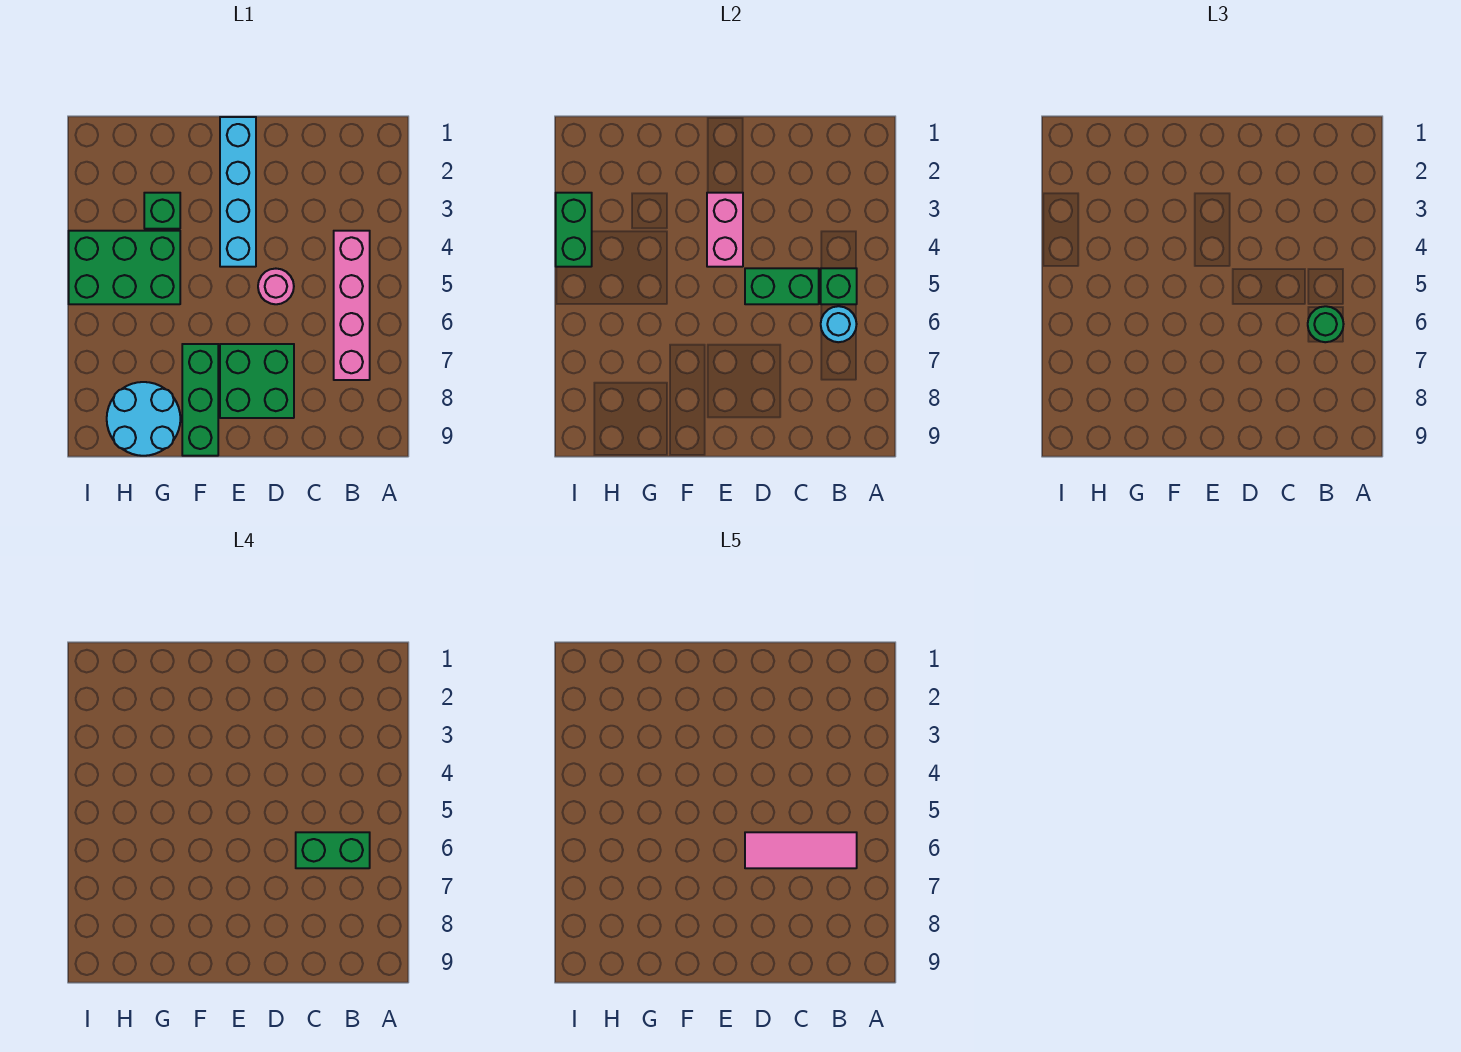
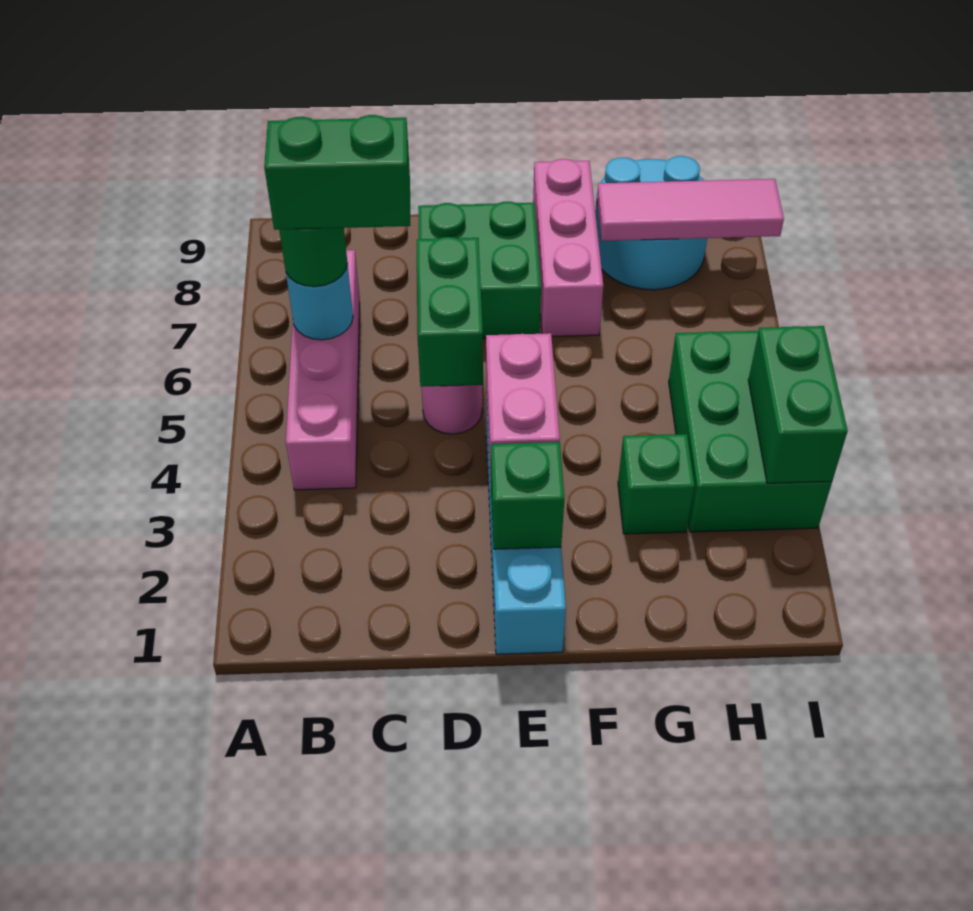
green brick B5 level 2 -> green brick E2 level 2
pink tile B6:D6 level 5 -> pink tile G8:I8 level 2
green brick C5:D5 level 2 -> green brick D5:D6 level 2
green brick F7:F9 level 1 -> pink brick F7:F9 level 1
green brick G4:I5 level 1 -> green brick H3:I5 level 1

